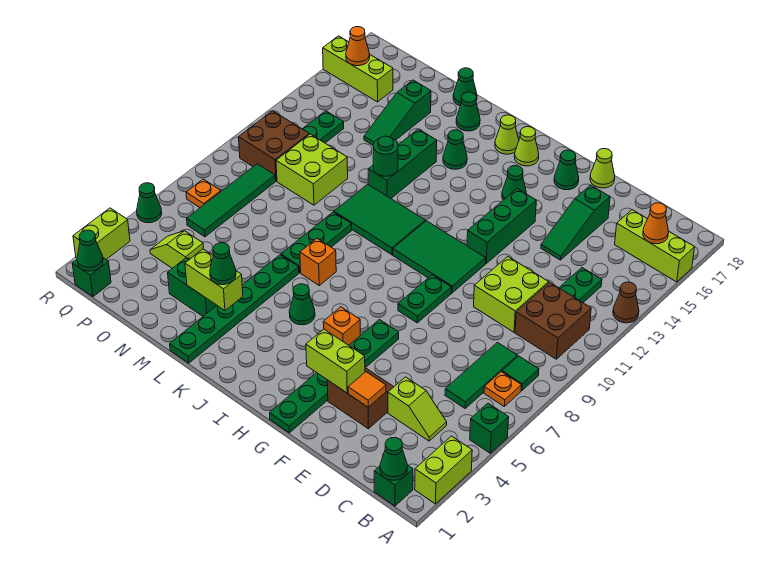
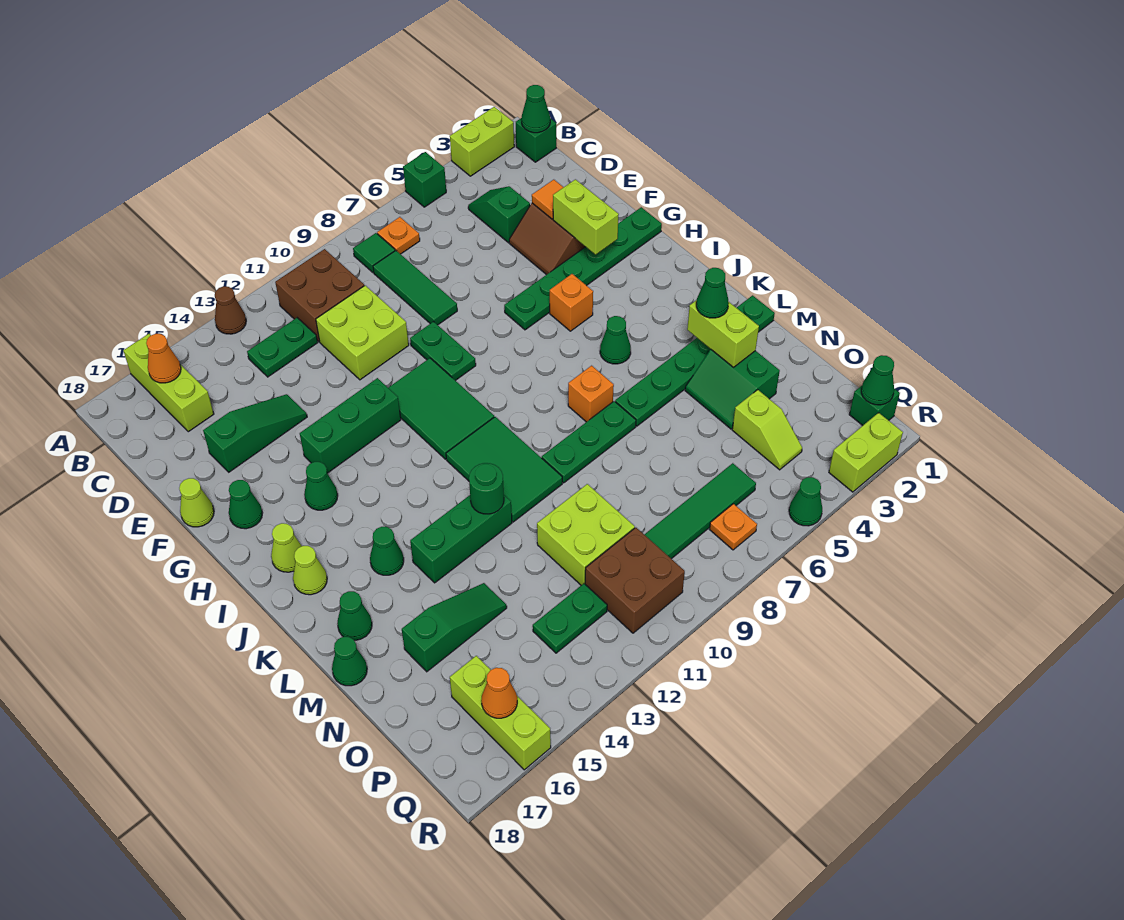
lime slope C4:D4 level 1 top D -> green slope C4:D4 level 1 top D
green tile C6:C8 level 1 -> green tile C8:E8 level 1
green plate G8:G9 level 1 -> green plate F9:G9 level 1

